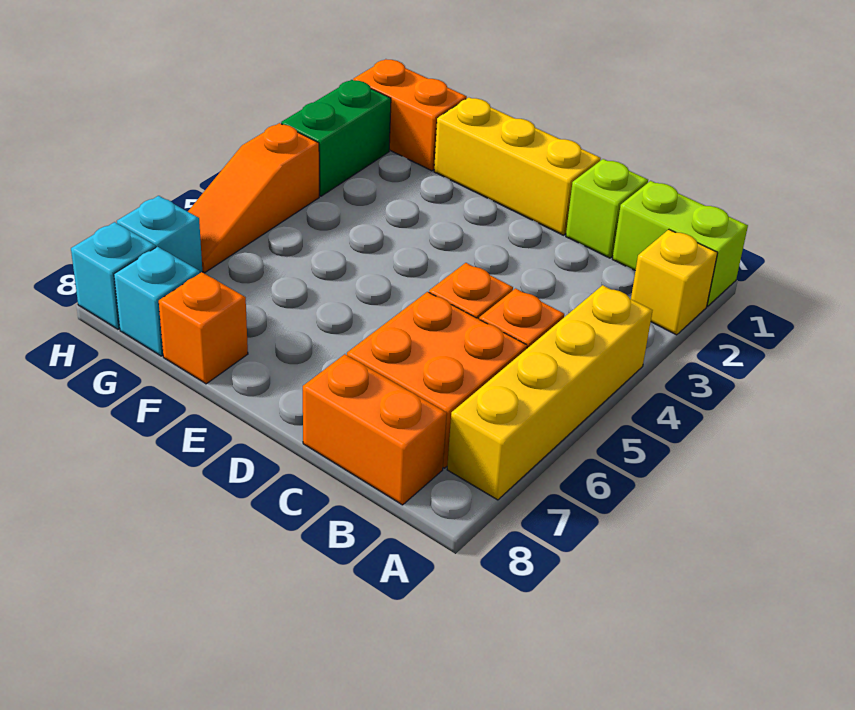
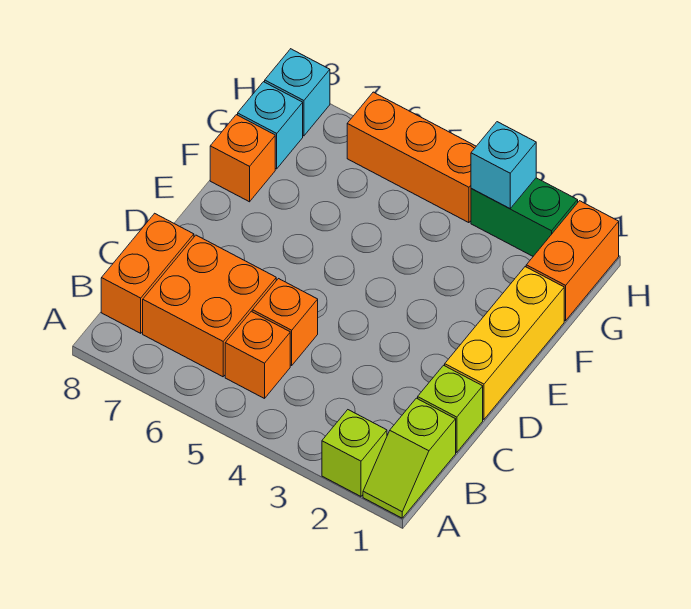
lime brick A1:B1 level 1 -> lime slope A1:B1 level 1 top B
yellow brick A2 level 1 -> lime brick A2 level 1
yellow brick A4:A7 level 1 -> none
orange slope H4:H6 level 1 top 4 -> orange brick H4:H6 level 1
cyan brick H7 level 1 -> cyan brick H3 level 2

